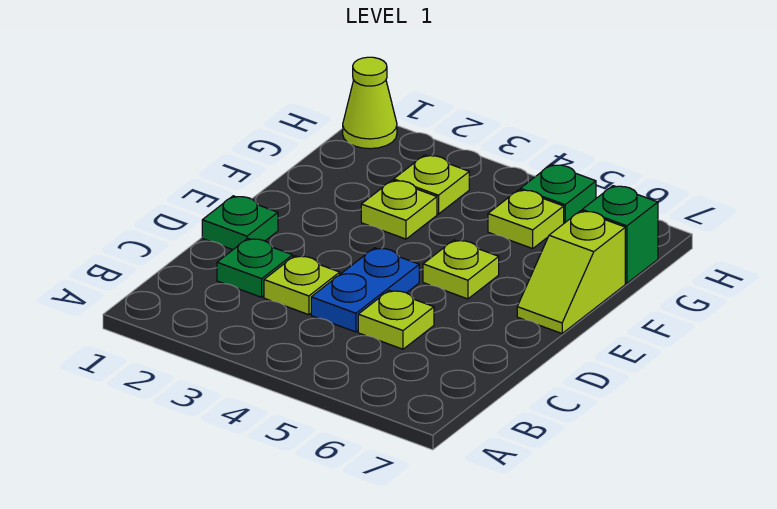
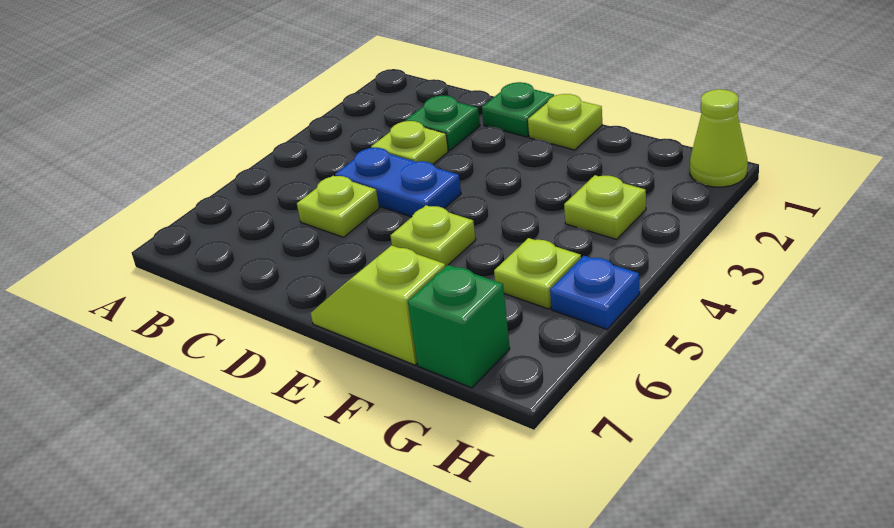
lime plate F3 level 1 -> lime plate E1 level 1
green plate H5 level 1 -> blue plate H5 level 1

